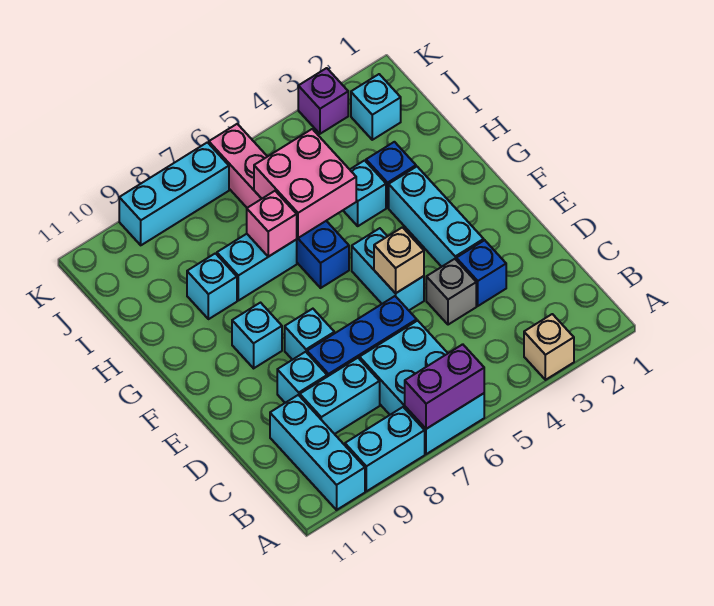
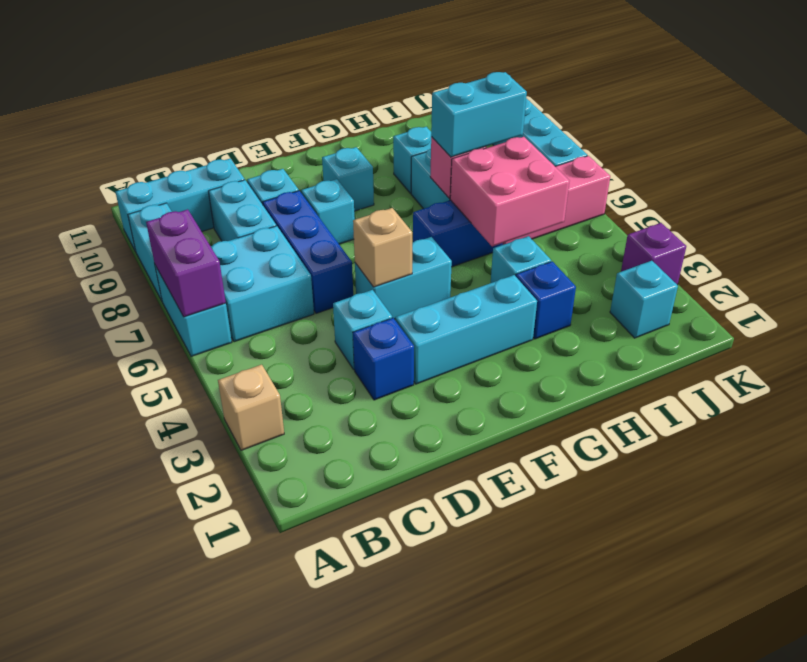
grey brick D4 level 1 -> cyan brick D4 level 1
none -> cyan brick H7:I7 level 3

